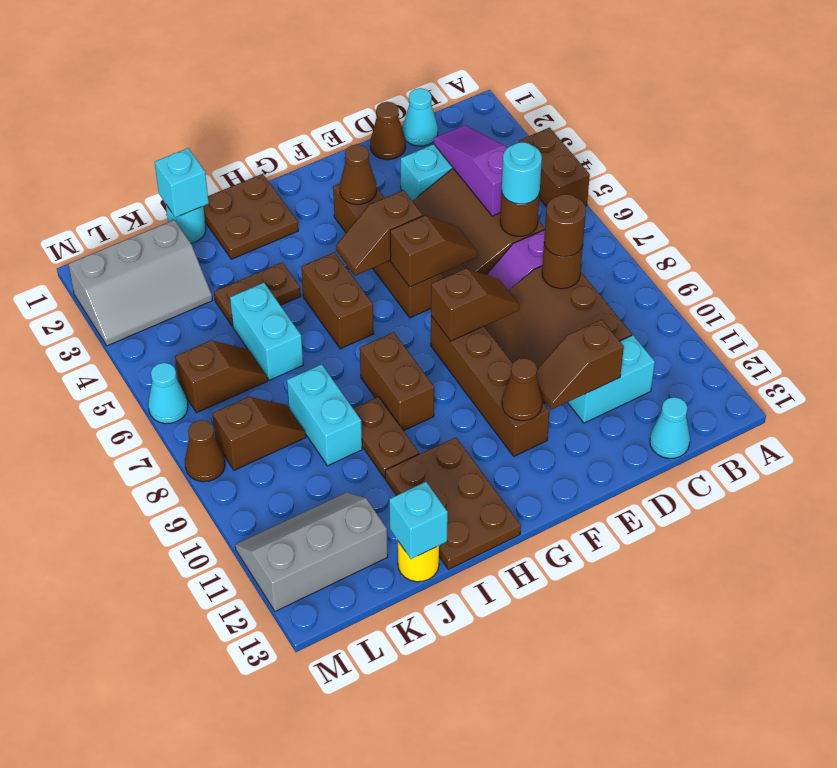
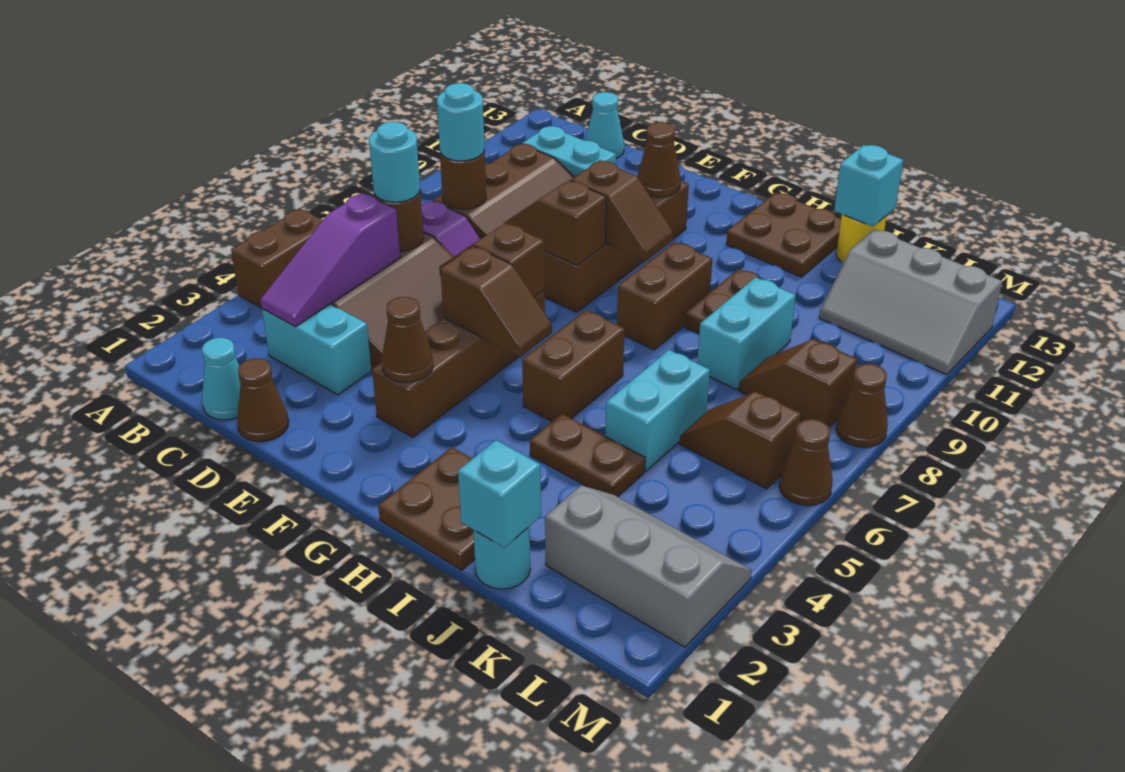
brown round brick C8 level 3 -> cyan round brick C8 level 3
brown slope D11:E11 level 2 top D -> brown slope F9:G9 level 2 top F
brown plate H11:I13 level 1 -> brown plate H12:I13 level 1
cyan cone M6 level 1 -> brown cone M6 level 1

